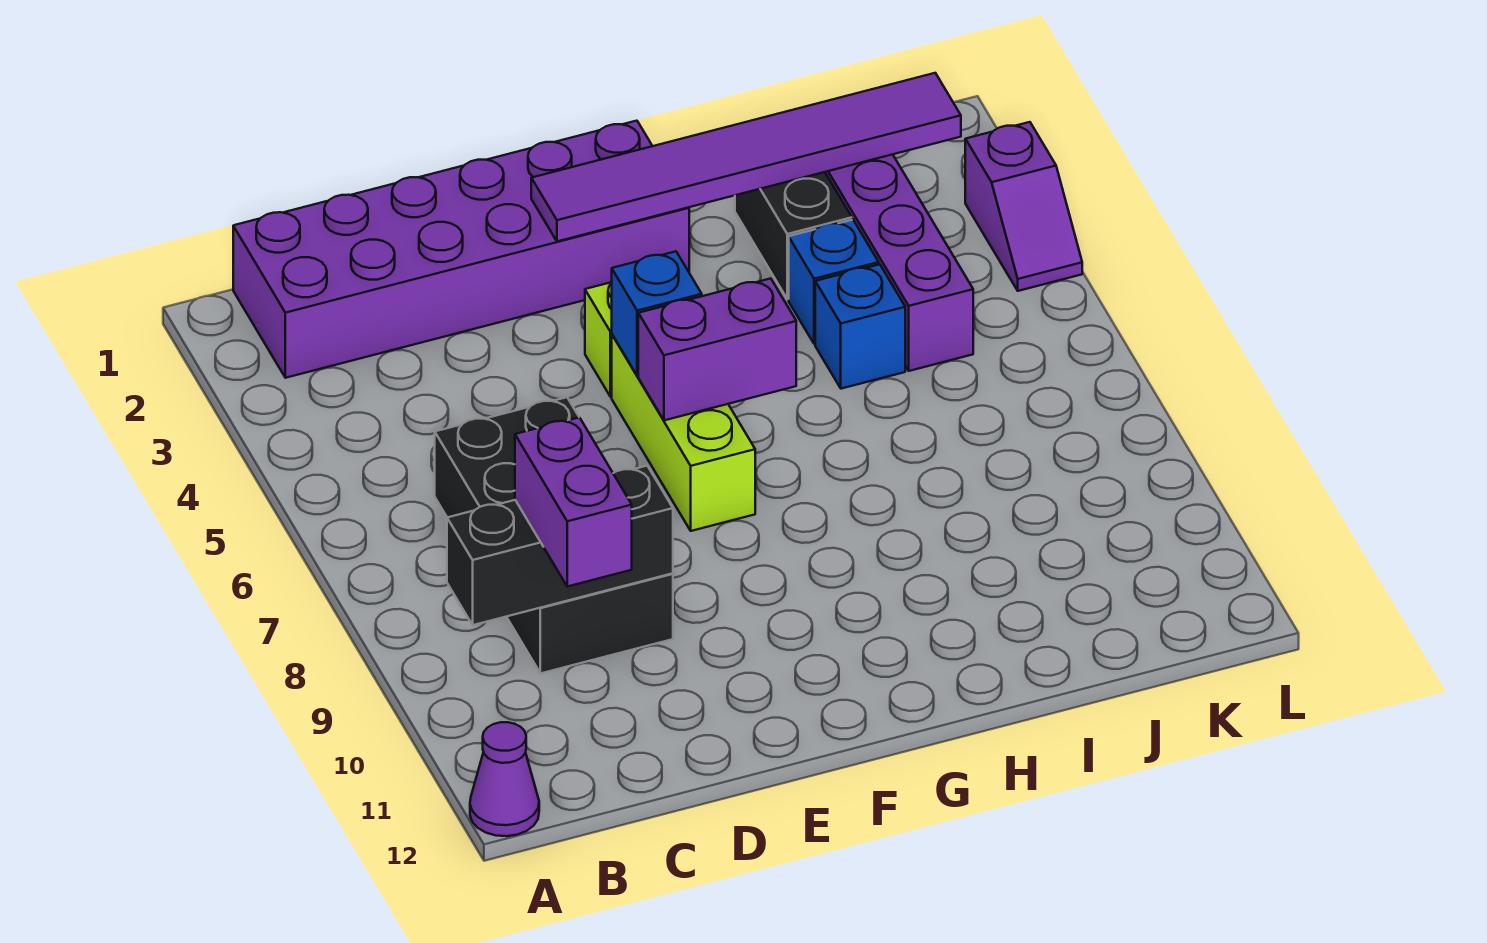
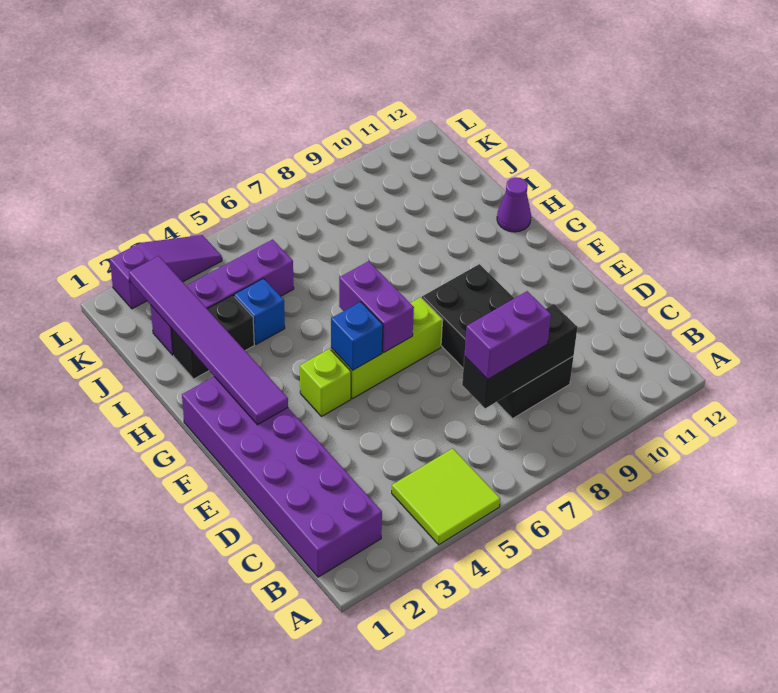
none -> lime tile A4:B5 level 1
purple cone A12 level 1 -> purple cone H12 level 1
black brick B9:D9 level 2 -> black brick C7:C9 level 2
black brick C6:D9 level 1 -> black brick C8:F9 level 1
purple brick C9:C10 level 3 -> purple brick C7:C8 level 3
blue brick I5 level 1 -> none
purple slope L3:L4 level 1 top 3 -> purple slope L2:L4 level 1 top 2

